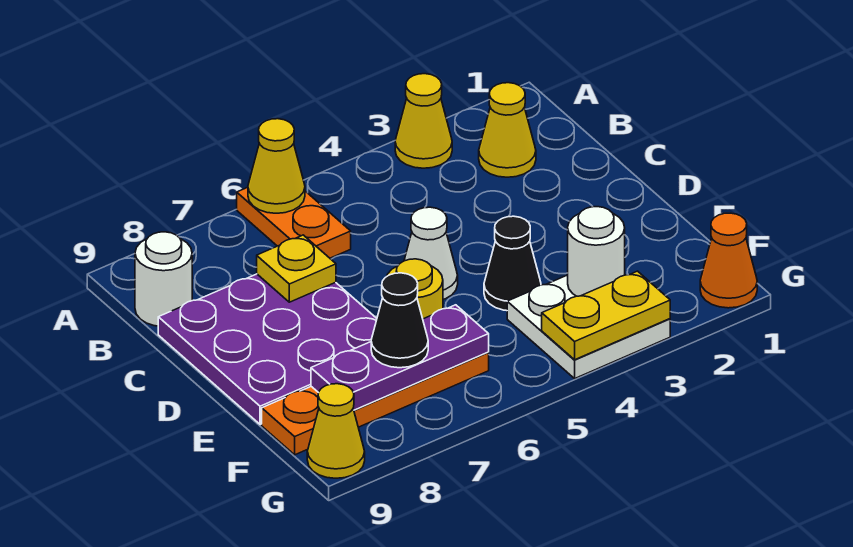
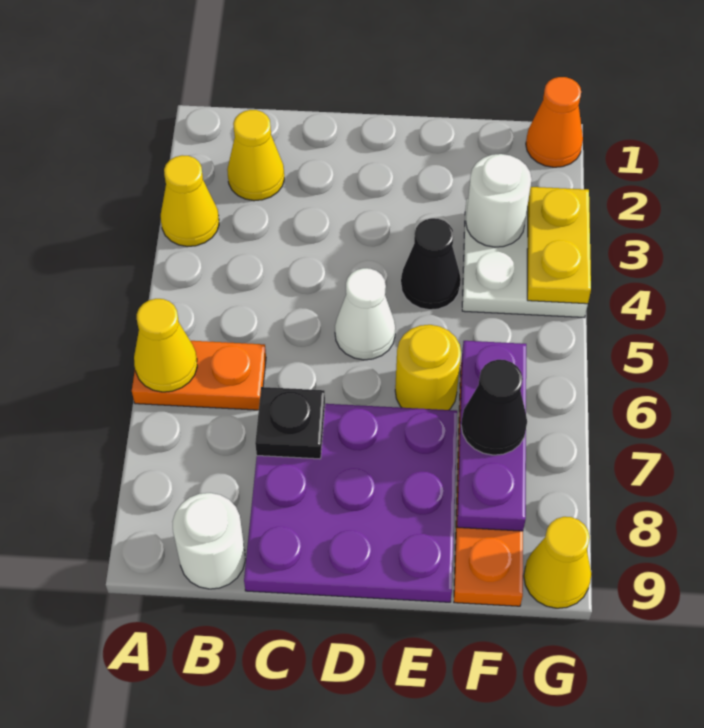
yellow plate C7 level 2 -> black plate C7 level 2

